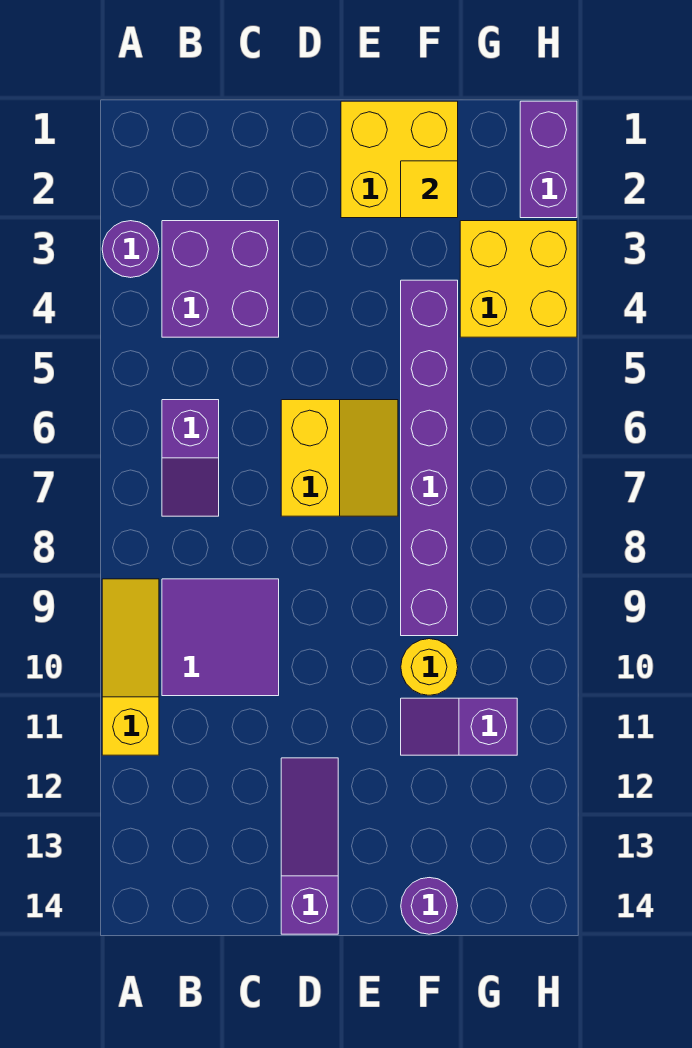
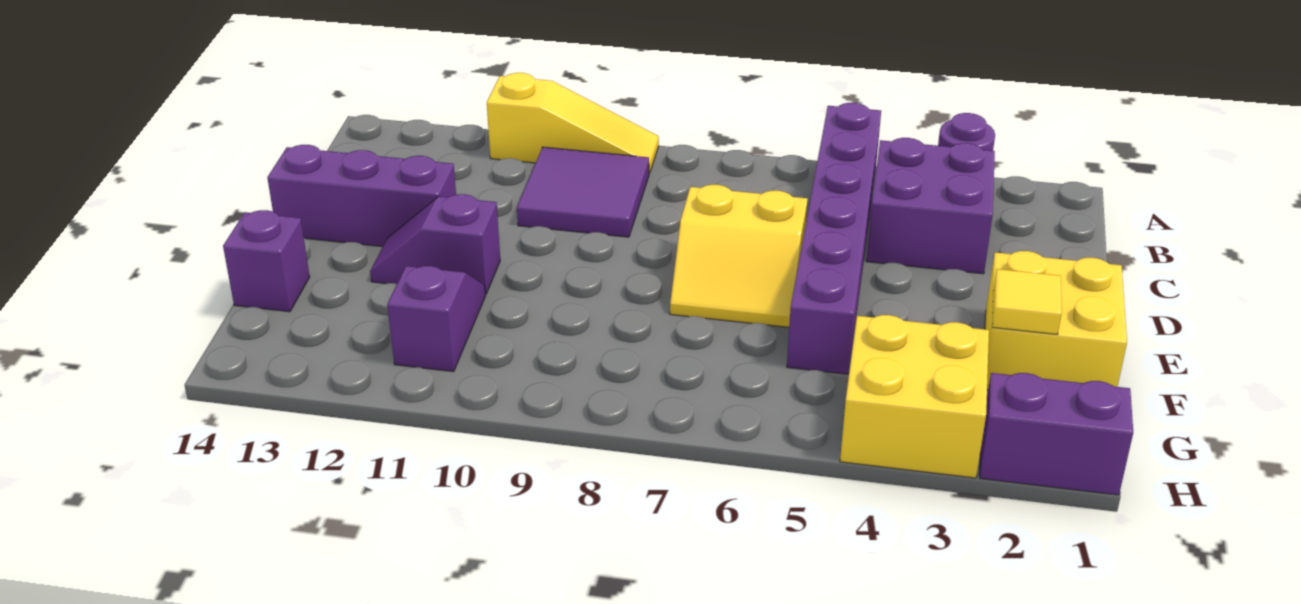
purple slope B6:B7 level 1 top 6 -> purple slope E11:E12 level 1 top 11
purple slope D12:D14 level 1 top 14 -> purple brick D12:D14 level 1
purple brick F4:F9 level 1 -> purple brick A5:F5 level 1
yellow round brick F10 level 1 -> none
purple round brick F14 level 1 -> purple brick F14 level 1

